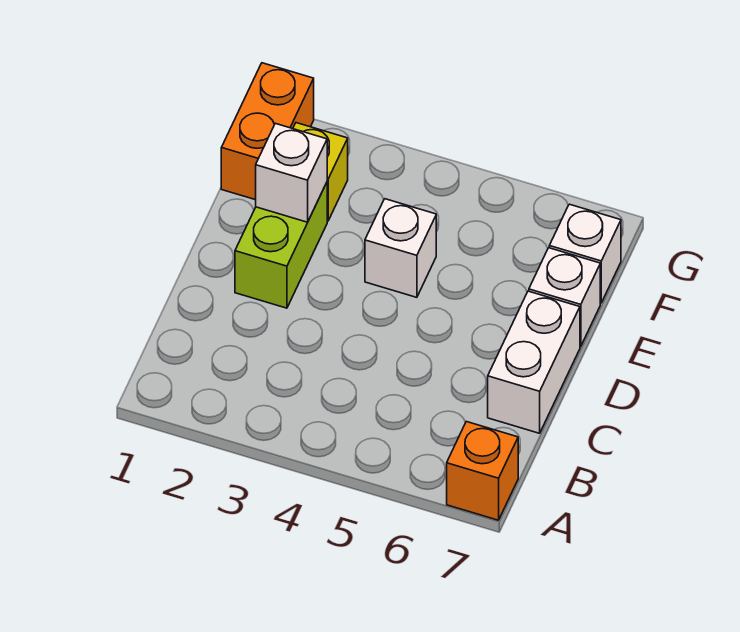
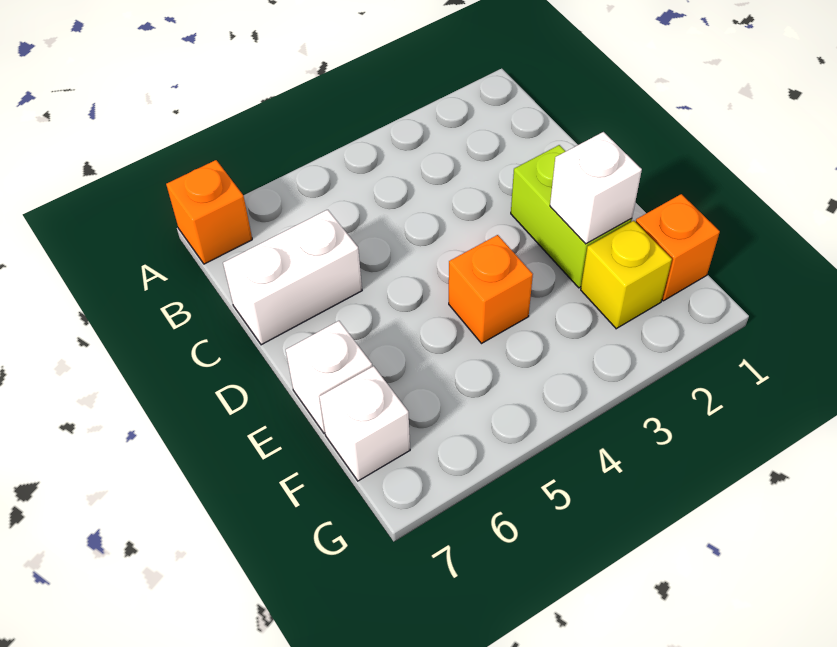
white brick C7:D7 level 1 -> white brick C6:C7 level 1
white brick E4 level 1 -> orange brick E4 level 1
orange brick F1:G1 level 1 -> orange brick F1 level 1

